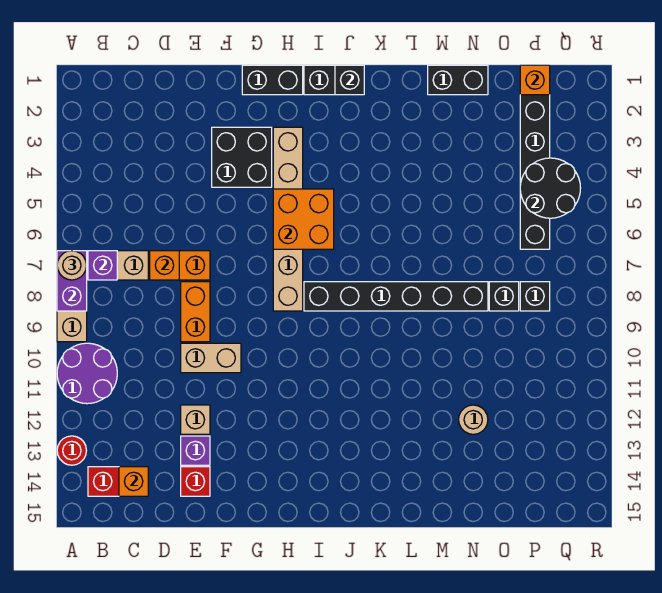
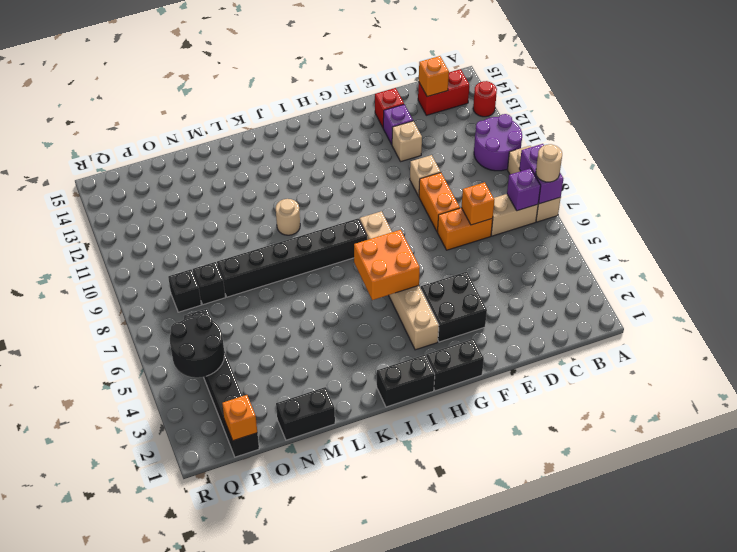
tan brick E10:F10 level 1 -> tan brick E10 level 1
black brick J1 level 2 -> none
tan round brick N12 level 1 -> tan round brick K10 level 1

